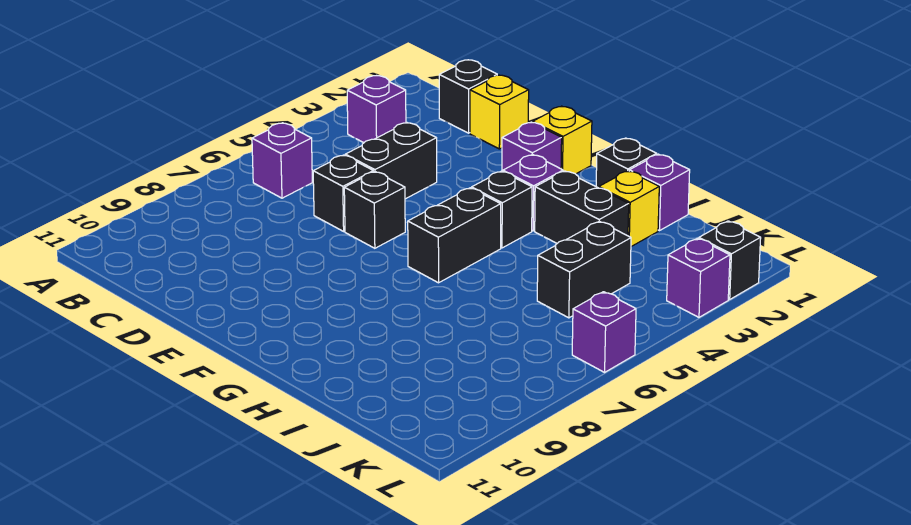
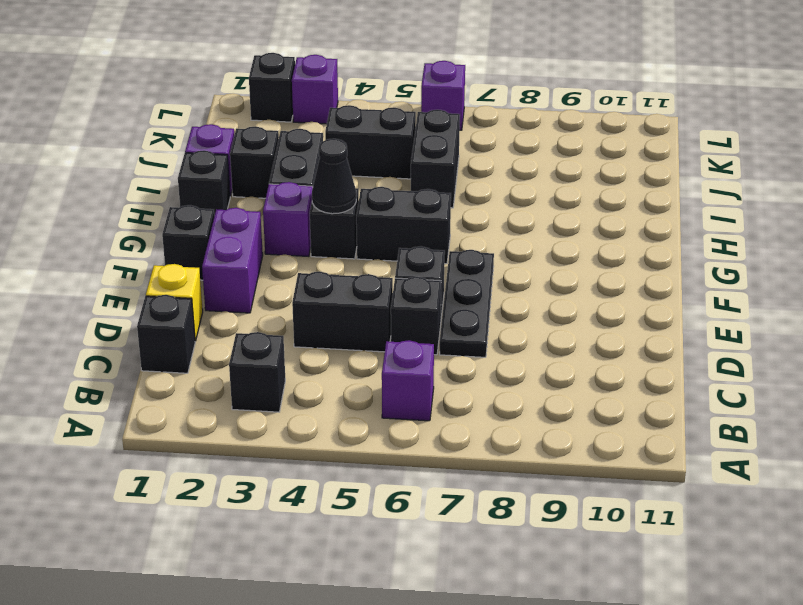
purple brick B3 level 1 -> black brick B3 level 1
none -> black plate D7:F7 level 1
yellow brick F1 level 1 -> black brick F1 level 1
purple brick F2 level 1 -> purple brick E2:F2 level 1
none -> black cone G4 level 2
yellow brick I2 level 1 -> black brick I2 level 1
none -> black brick I6:J6 level 1

